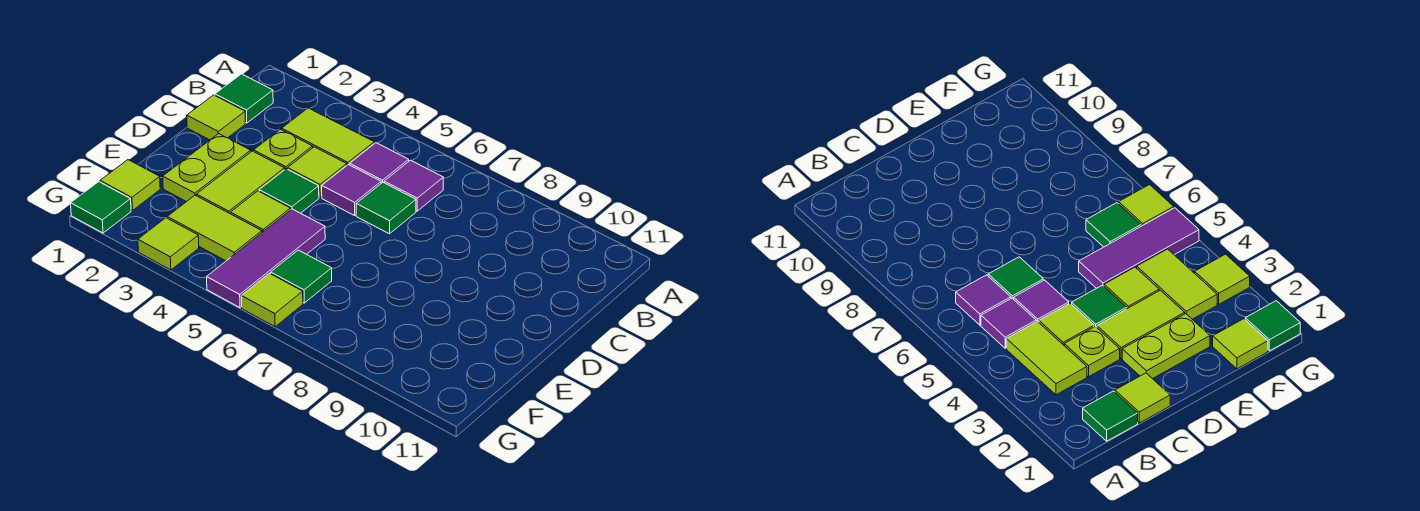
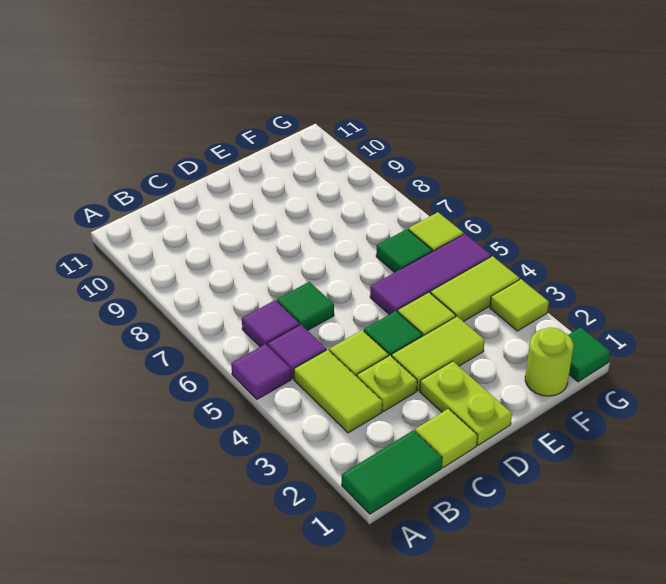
green tile B1 level 1 -> green tile A1:B1 level 1
purple tile C5 level 1 -> purple tile A5 level 1
lime plate D2:E2 level 1 -> lime plate D1:D2 level 1
lime tile F1 level 1 -> lime round brick F1 level 1
lime tile F3:F4 level 1 -> lime tile F4:G4 level 1

